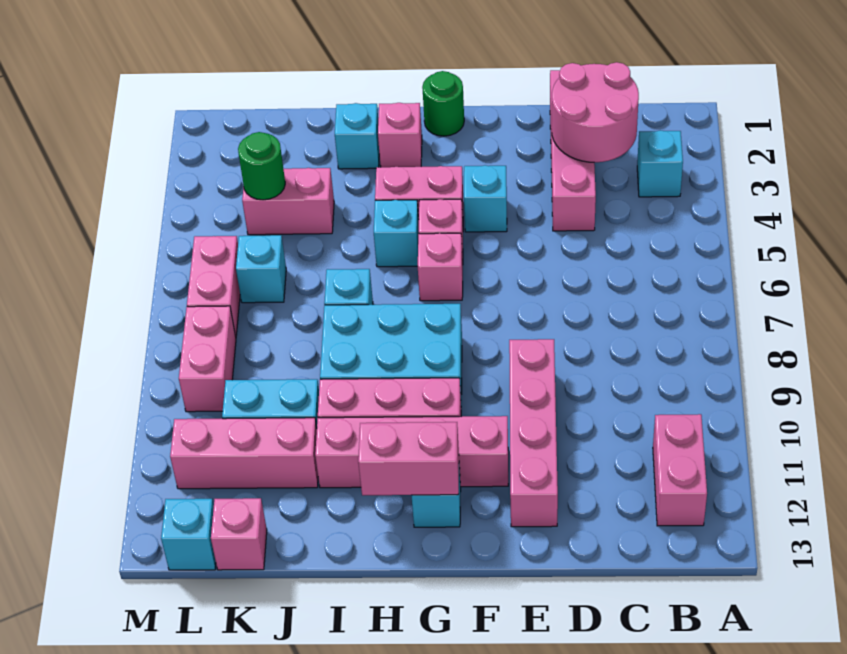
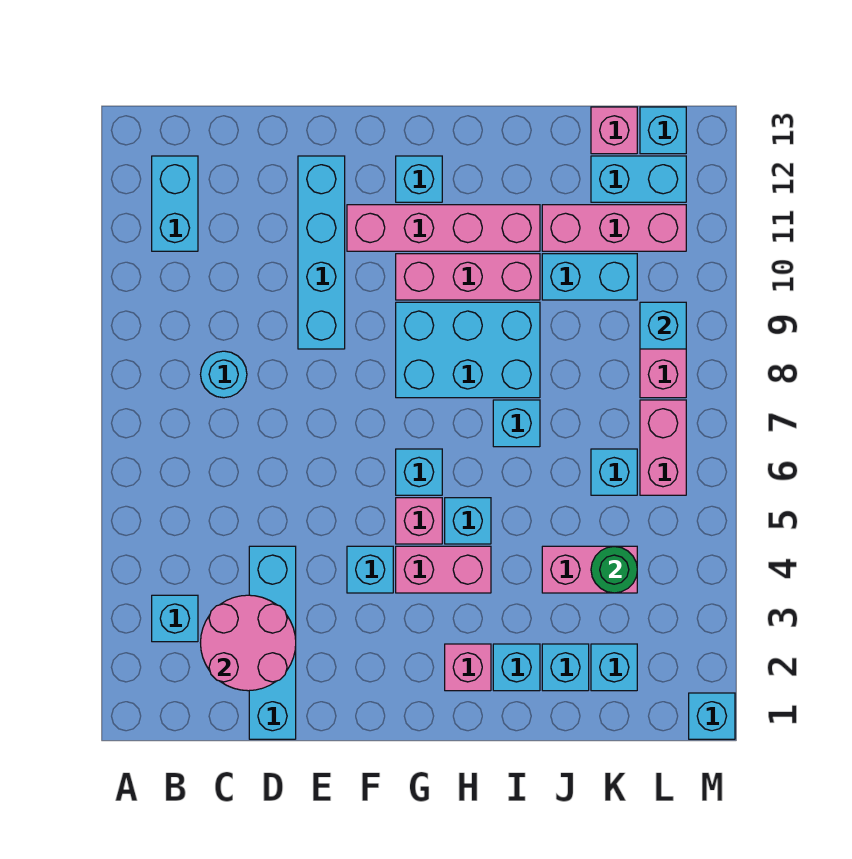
pink brick B11:B12 level 1 -> cyan brick B11:B12 level 1
none -> cyan round brick C8 level 1
pink brick D1:D4 level 1 -> cyan brick D1:D4 level 1
pink brick E9:E12 level 1 -> cyan brick E9:E12 level 1
green round brick G1 level 1 -> none
pink brick G6 level 1 -> cyan brick G6 level 1
pink brick G12:H12 level 2 -> none
none -> cyan brick J2 level 1
none -> cyan brick K2 level 1
none -> cyan brick K12:L12 level 1
none -> cyan brick L9 level 2
none -> cyan brick M1 level 1

